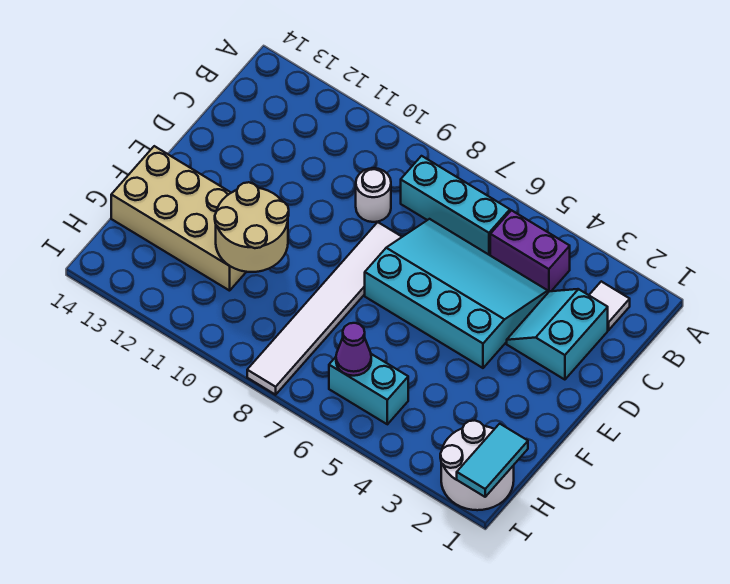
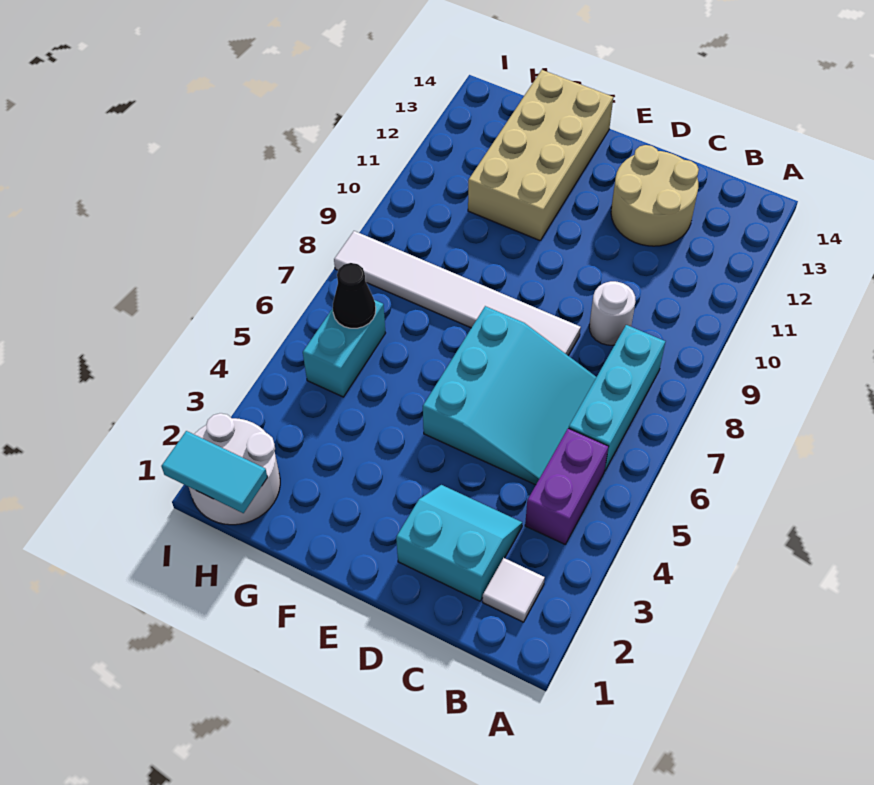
cyan slope C4:E7 level 1 top E -> cyan slope C5:E7 level 1 top E
tan round brick F10:G11 level 2 -> tan round brick C12:D13 level 1
purple cone H6 level 2 -> black cone H6 level 2

